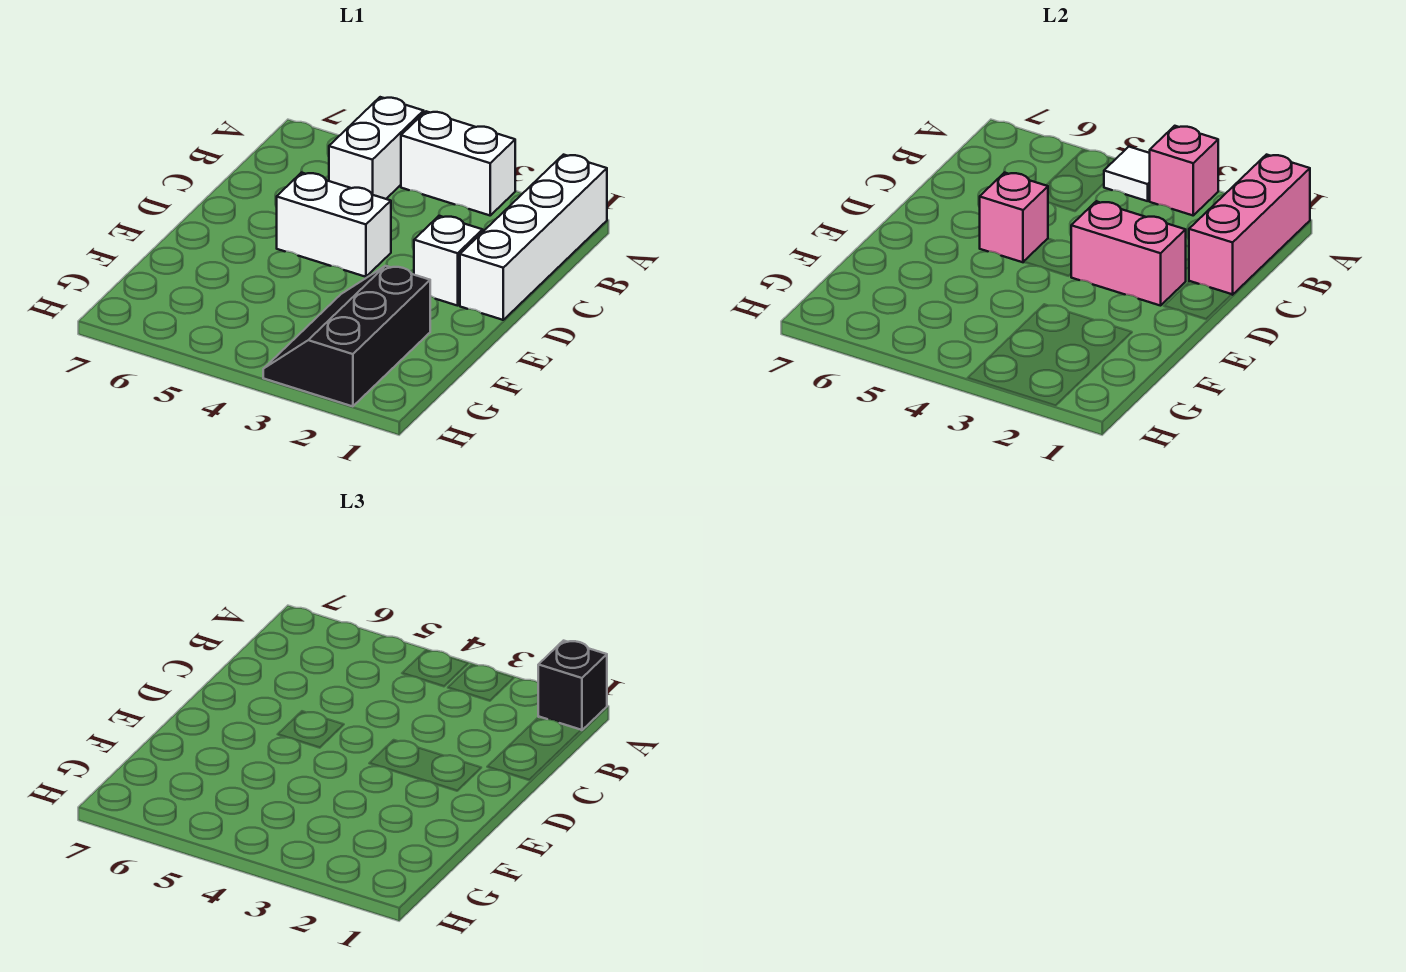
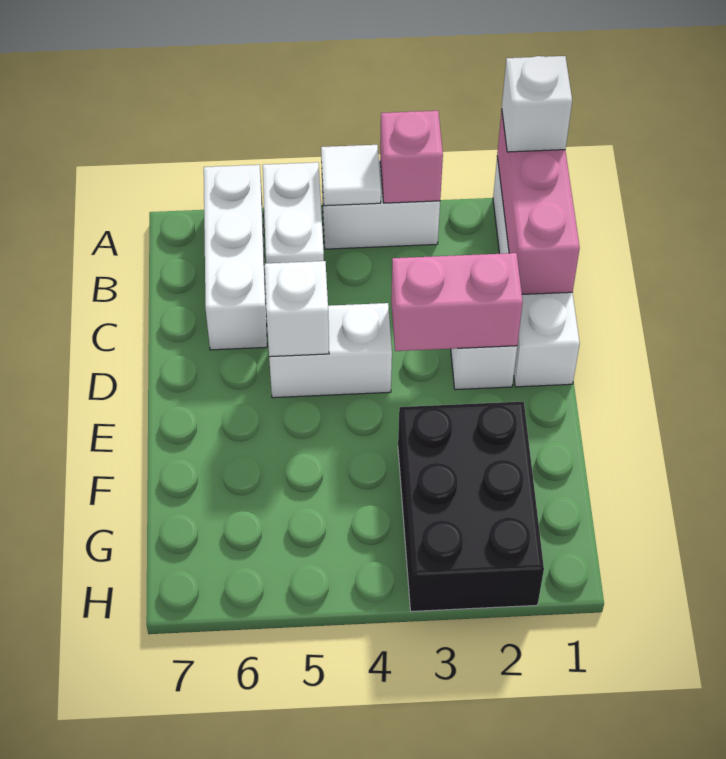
black brick A1 level 3 -> white brick A1 level 3
none -> white brick A6:C6 level 1
pink brick D5 level 2 -> white brick D5 level 2
black slope F2:H3 level 1 top 2 -> black brick F2:H3 level 1

